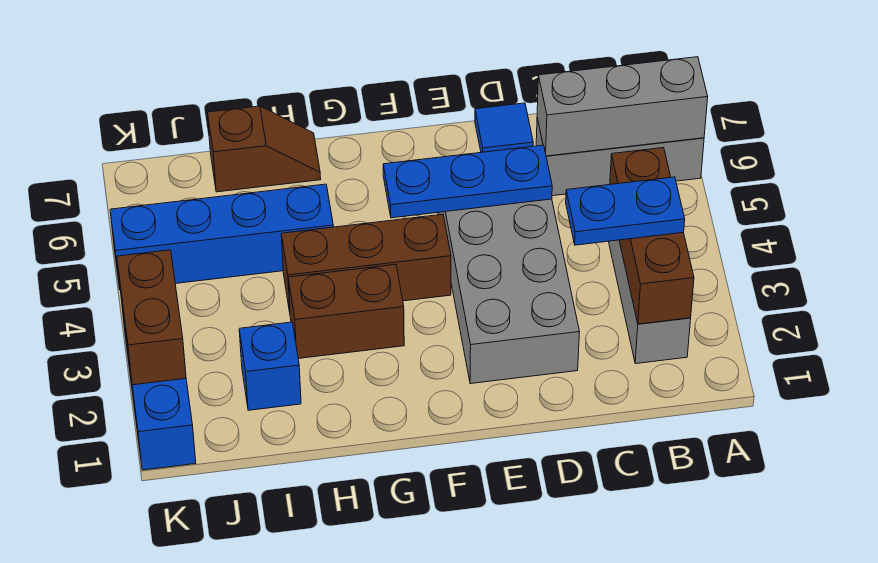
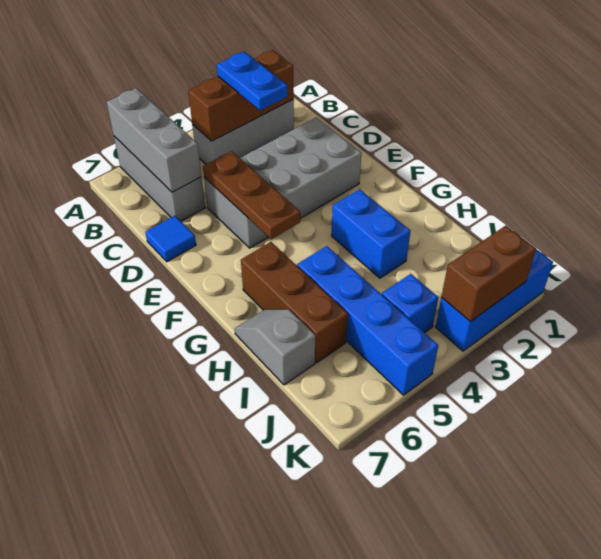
blue plate D5:F5 level 2 -> brown plate D5:F5 level 2
brown brick F4:H4 level 1 -> brown brick G6:I6 level 1
brown brick G3:H3 level 1 -> blue brick G3:H3 level 1
brown slope H7:I7 level 1 top I -> grey slope H7:I7 level 1 top I
blue brick I2 level 1 -> blue brick J4 level 1

